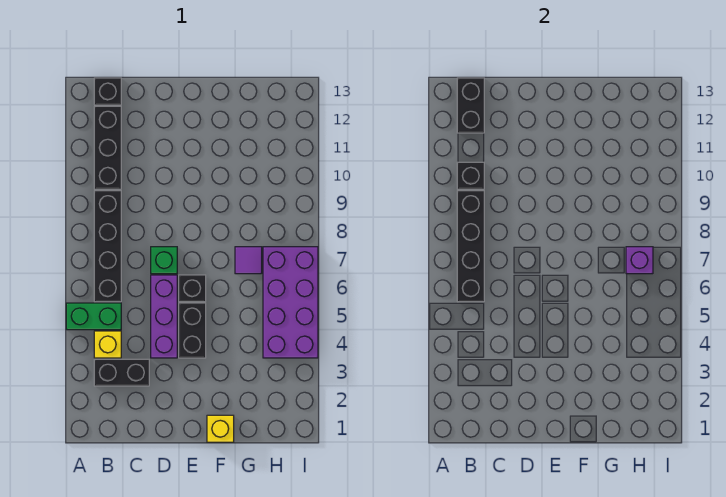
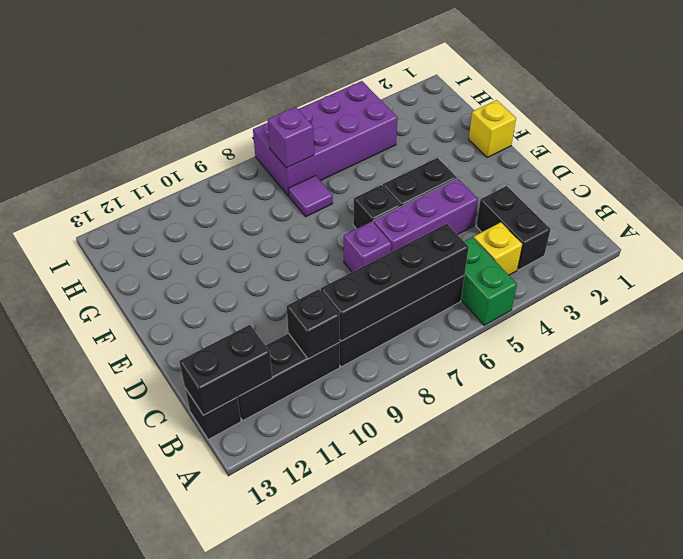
green brick D7 level 1 -> purple brick D7 level 1

